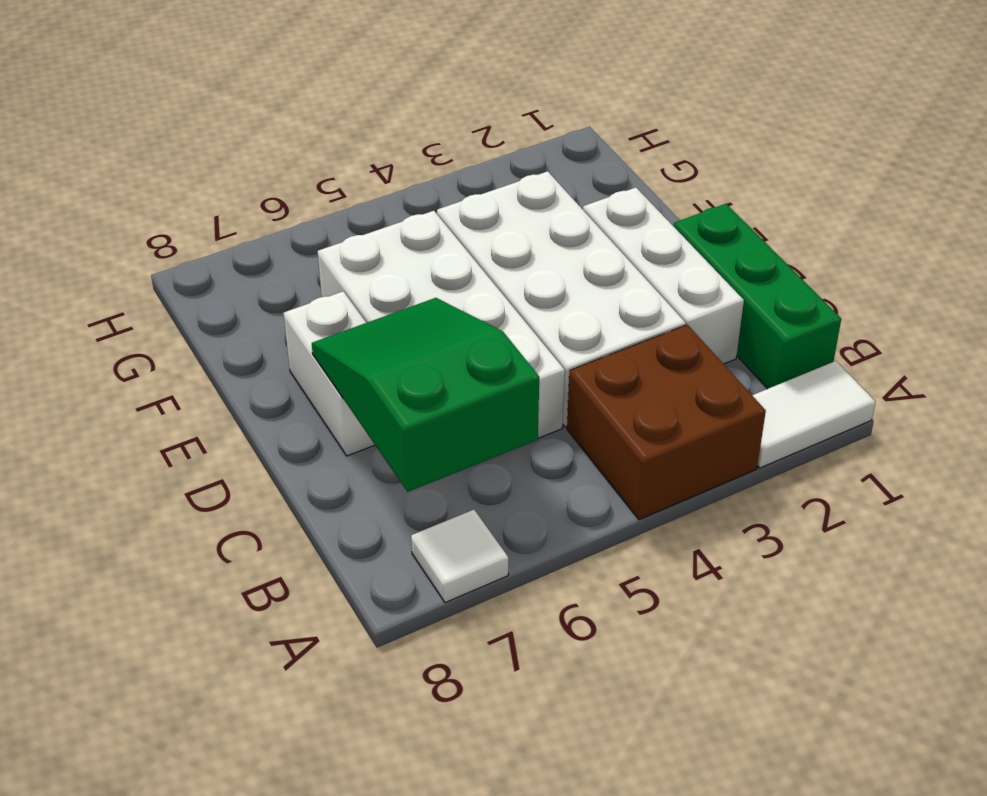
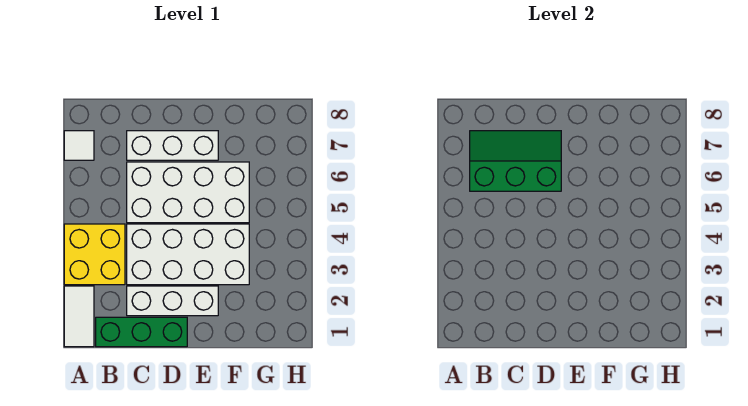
brown brick A3:B4 level 1 -> yellow brick A3:B4 level 1
green slope B6:D7 level 2 top B -> green slope B6:D7 level 2 top 6
white brick D7:E7 level 1 -> white brick C7:E7 level 1

